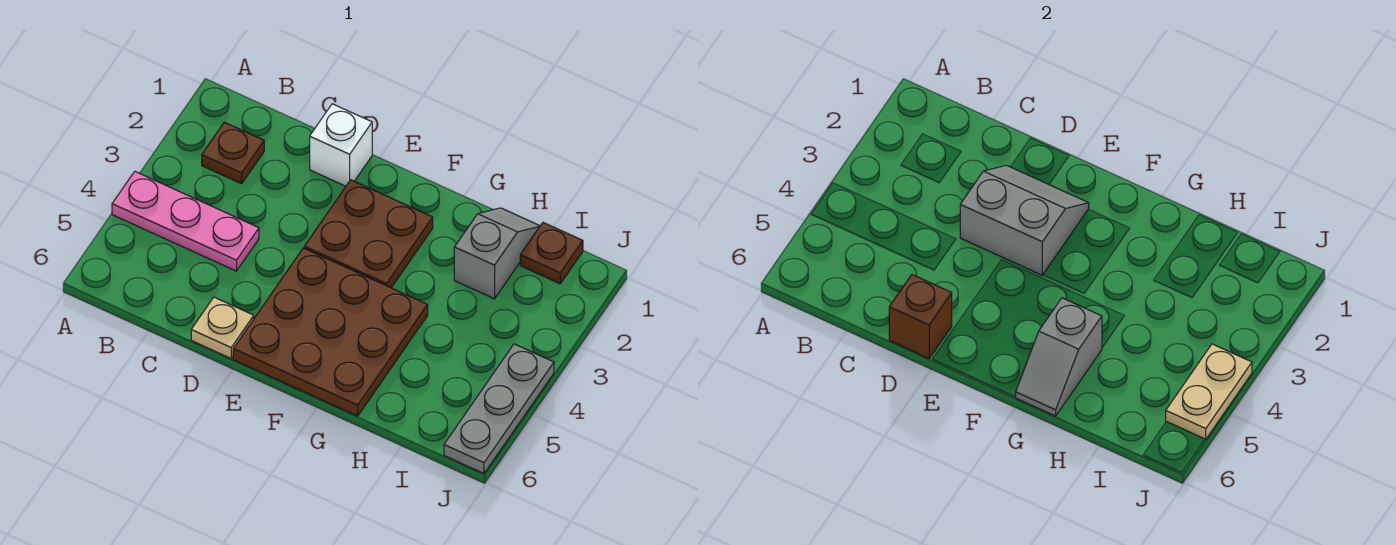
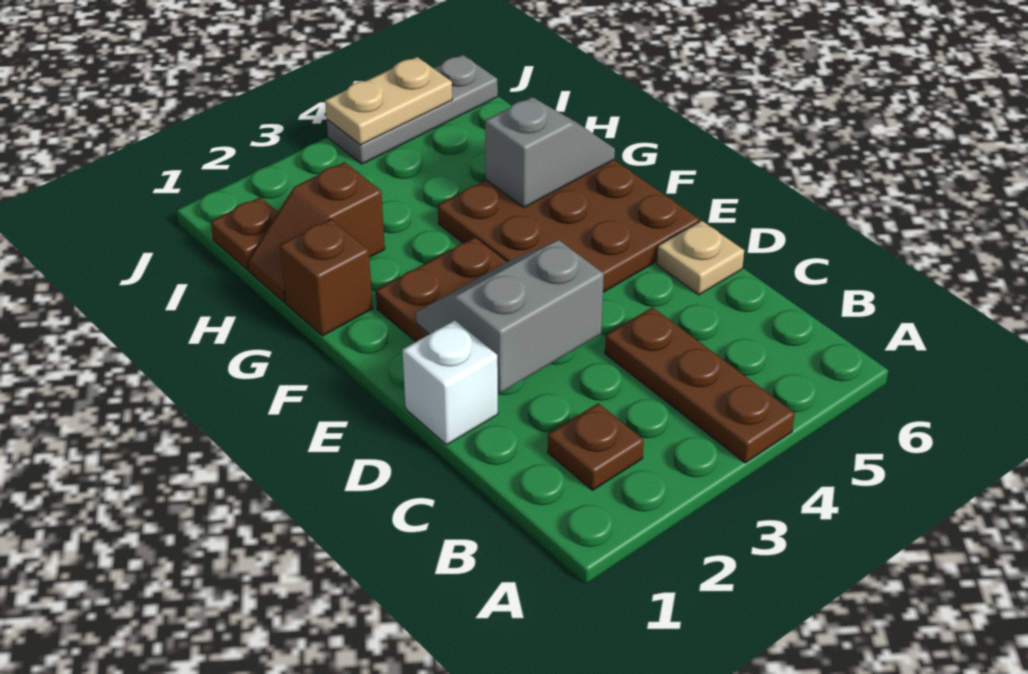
pink plate A4:C4 level 1 -> brown plate A4:C4 level 1
grey slope D2:E3 level 2 top 3 -> grey slope D2:E3 level 2 top D
brown brick D6 level 2 -> brown brick G1 level 1
grey slope H1:H2 level 1 top 2 -> brown slope H1:H2 level 1 top 2

